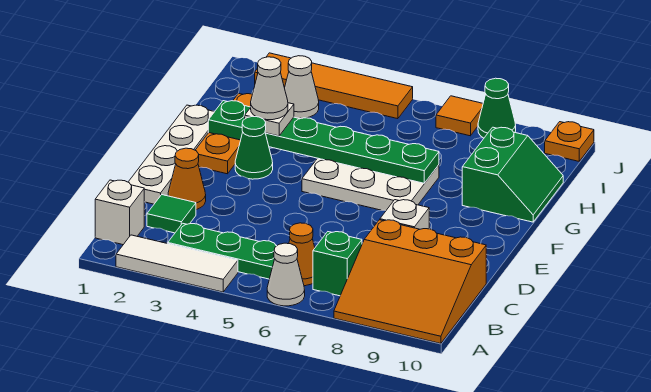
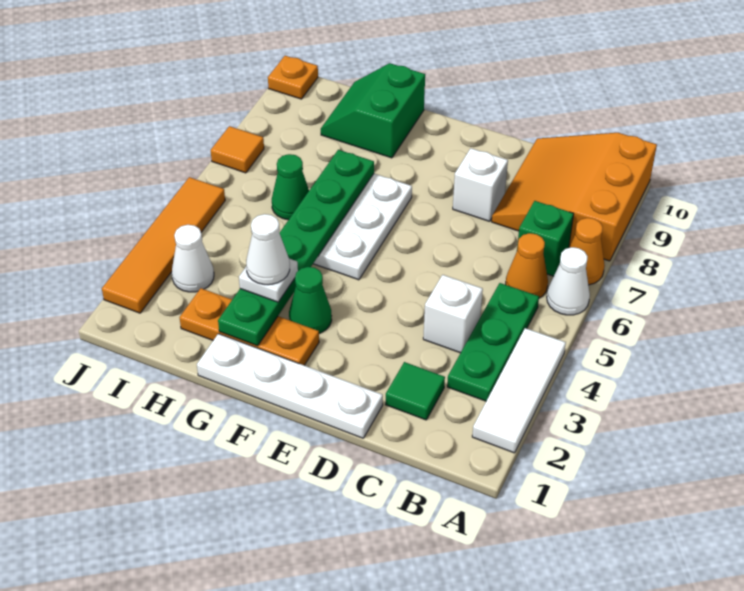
orange slope A8:C10 level 1 top C -> orange slope A8:C10 level 1 top A
white brick B1 level 1 -> white brick C4 level 1
orange cone D2 level 1 -> orange cone A7 level 1
green slope G9:H10 level 1 top 9 -> green slope G9:H10 level 1 top G
green cone J8 level 1 -> green cone H6 level 1

